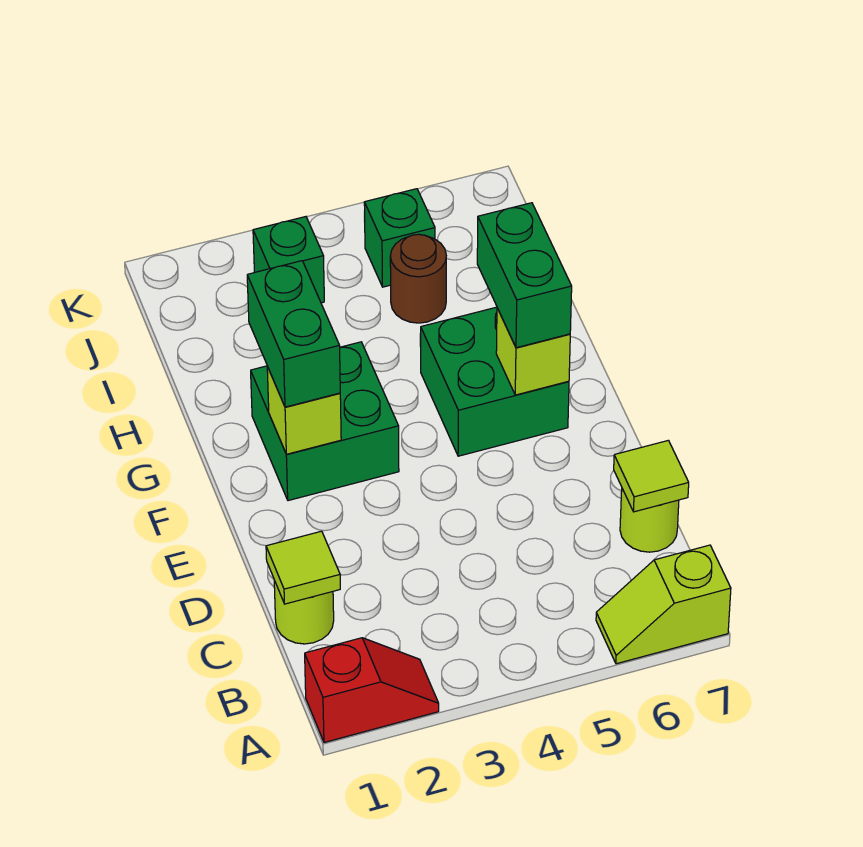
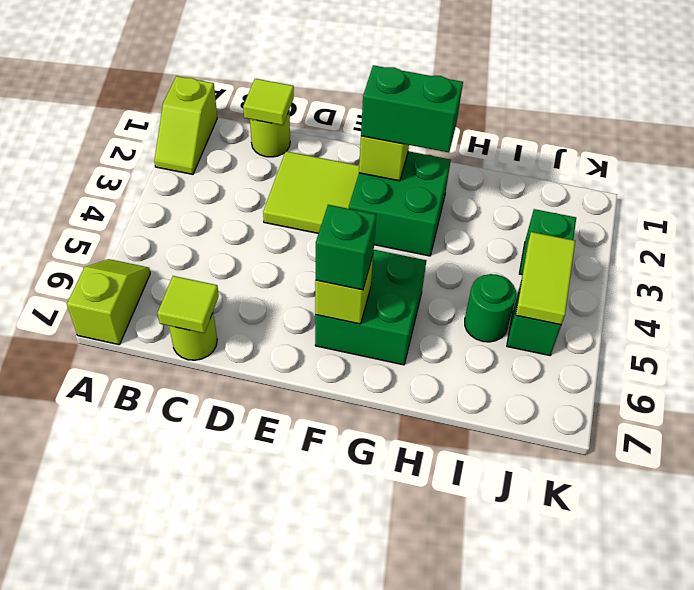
red slope A1:A2 level 1 top 1 -> lime slope A1:A2 level 1 top 1
none -> lime tile D2:E3 level 1
green brick F6:G6 level 3 -> green brick F6 level 3
brown round brick I5 level 1 -> green round brick I5 level 1
none -> lime tile J4:J5 level 2

